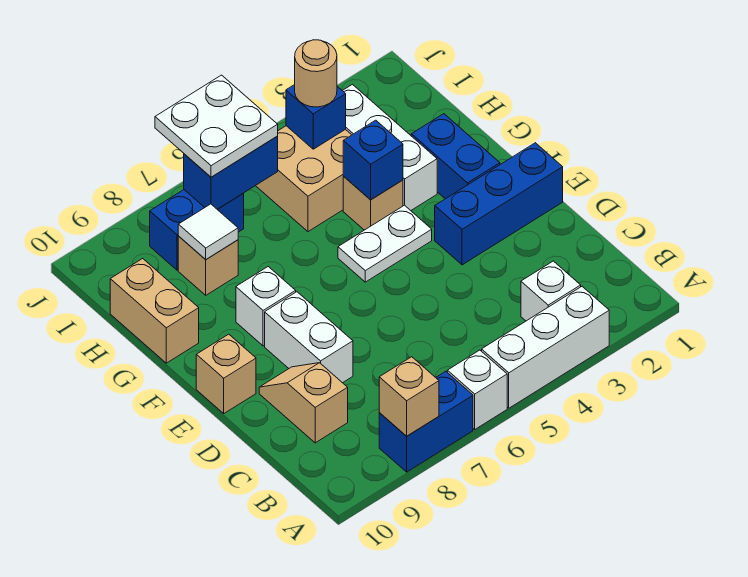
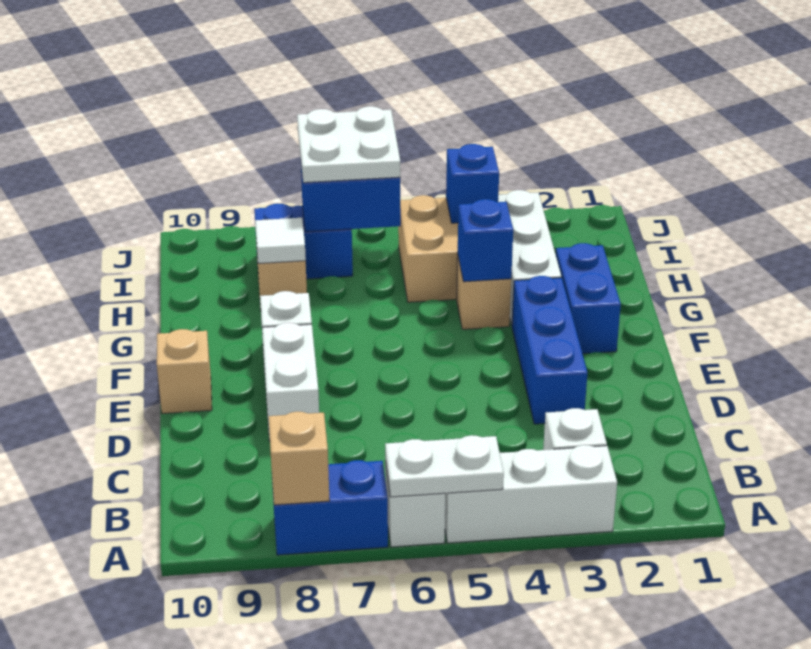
tan slope C9:D9 level 1 top C -> none
blue brick E1:E3 level 1 -> blue brick D3:F3 level 1
white plate F4:F5 level 1 -> white plate A5:A6 level 2
tan brick G10:H10 level 1 -> none
tan round brick I4 level 3 -> none

